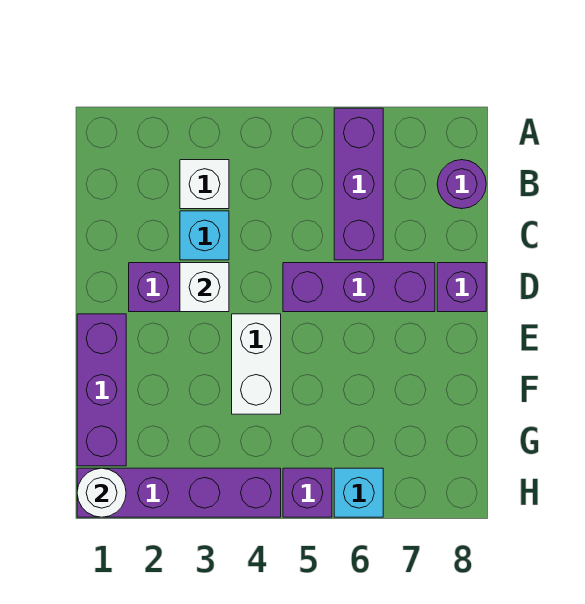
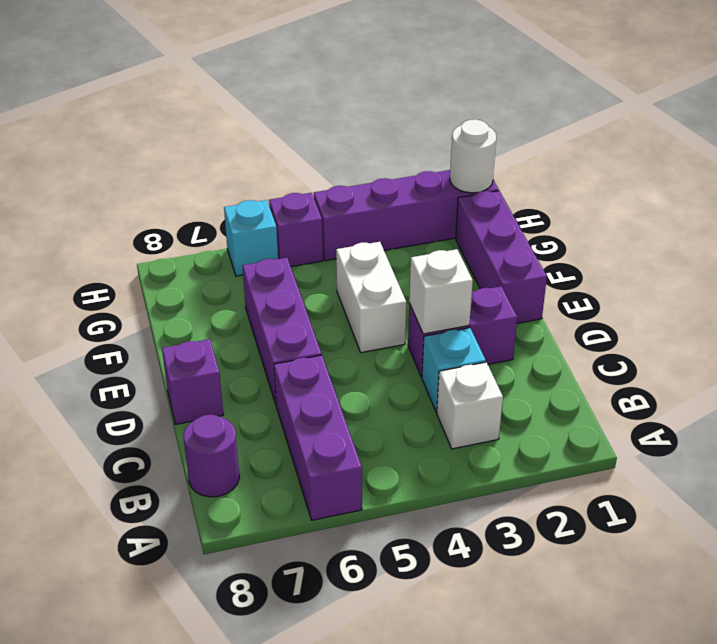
purple brick D5:D7 level 1 -> purple brick D6:F6 level 1

